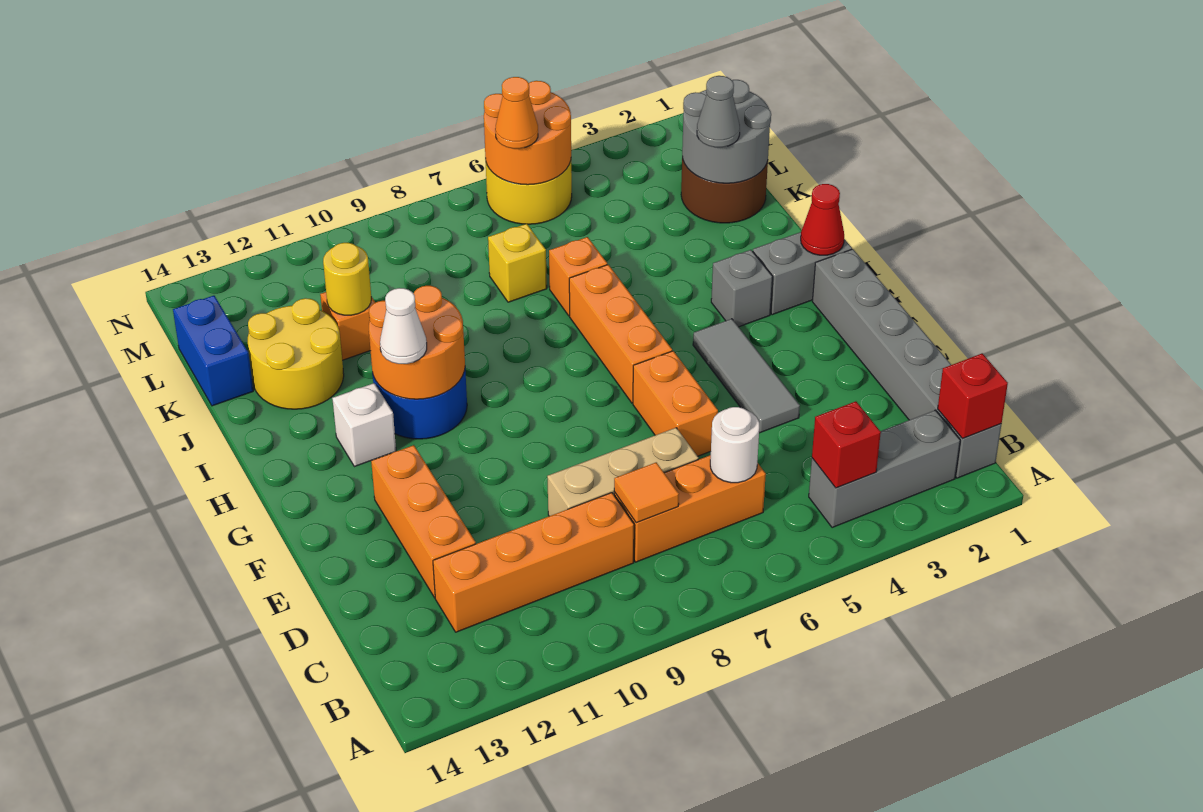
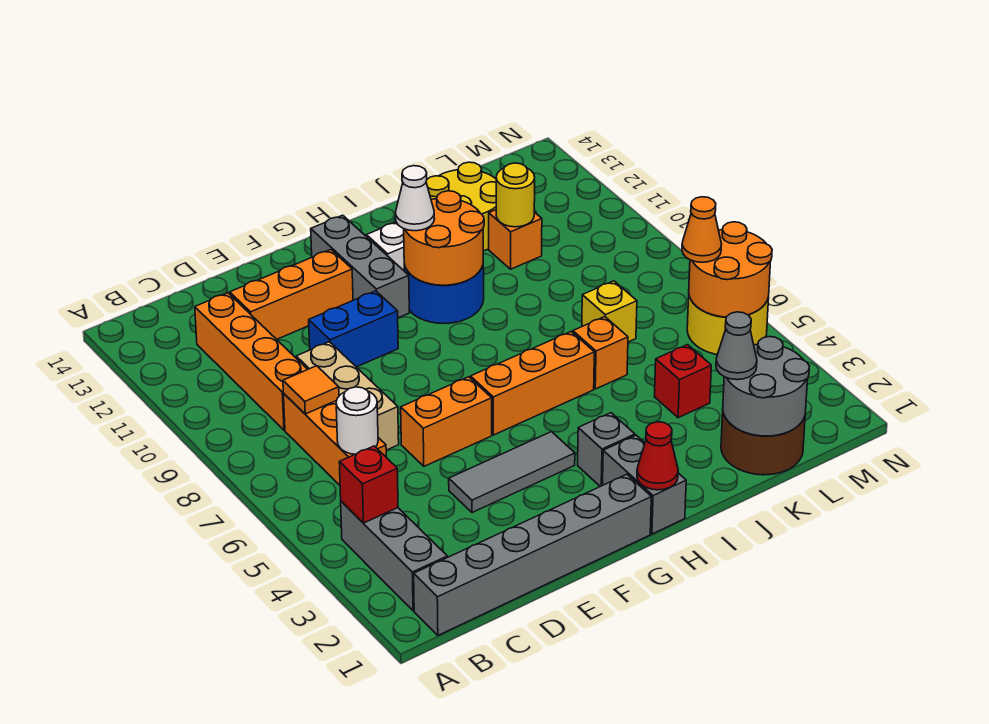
red brick B1 level 2 -> red brick K4 level 1
none -> grey brick G11:G13 level 1
blue brick K14:L14 level 1 -> blue brick E10:F10 level 1

